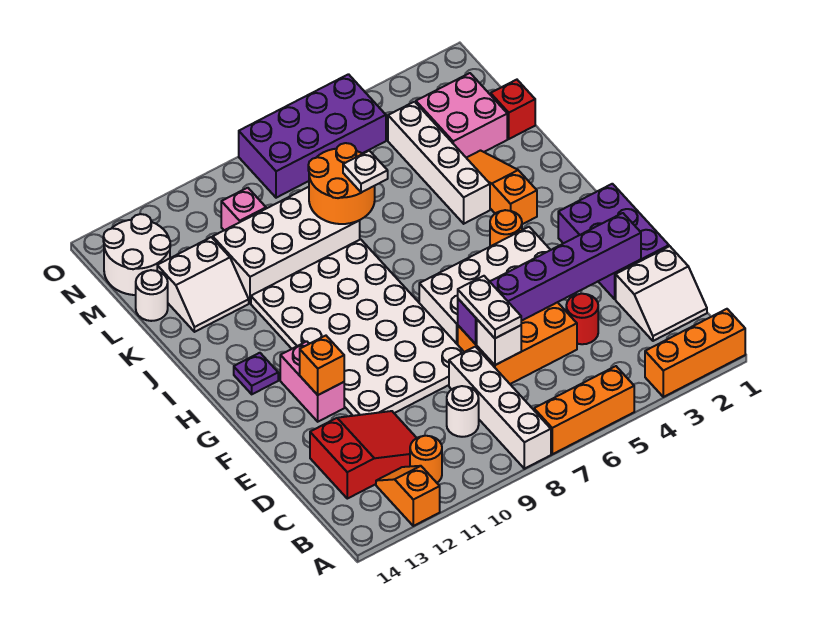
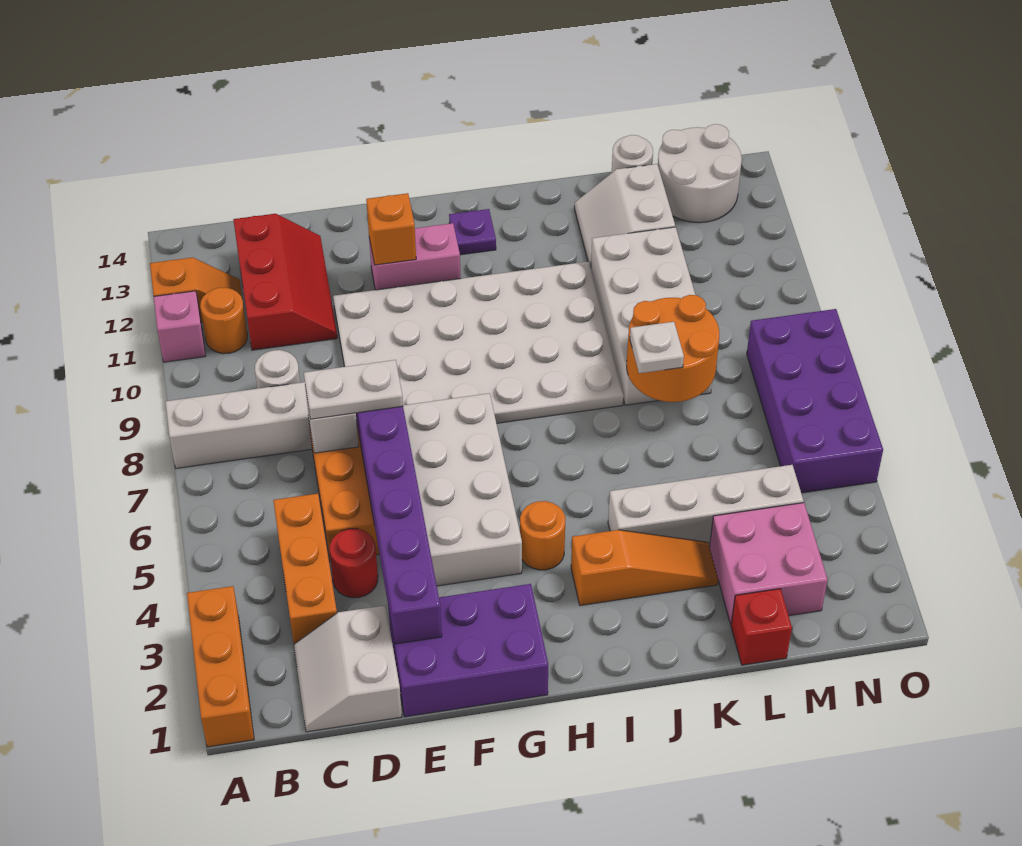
orange brick A5:A7 level 1 -> orange brick C3:C5 level 1
red slope C11:D13 level 1 top 13 -> red slope C11:D13 level 1 top C
pink brick M10 level 1 -> pink brick A11 level 1

